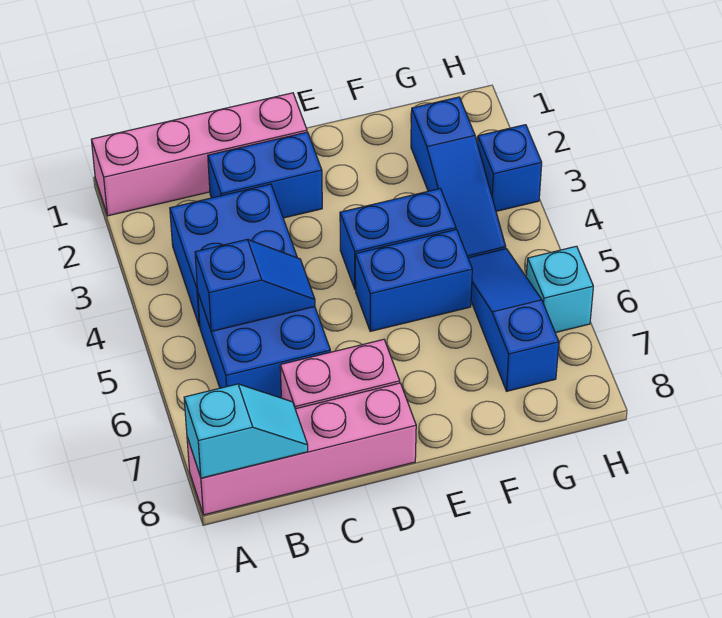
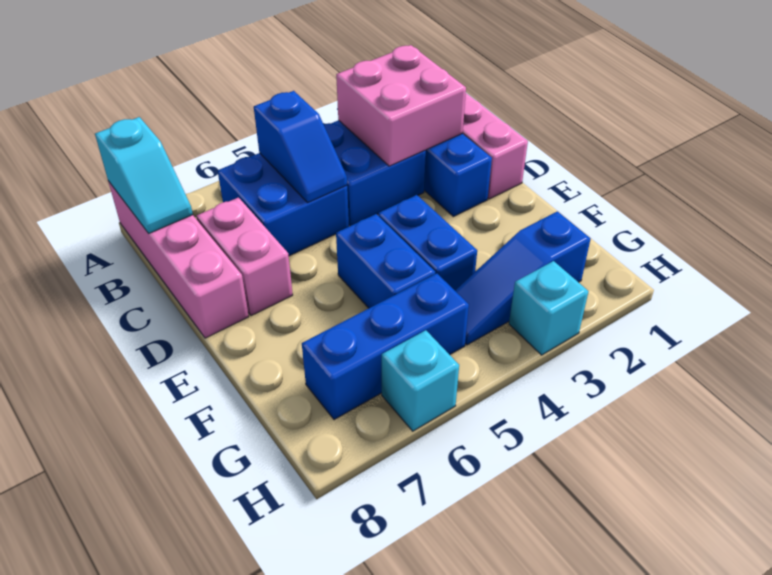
none -> pink brick B2:C3 level 2
blue slope G5:G7 level 1 top 7 -> blue brick G5:G7 level 1
blue brick H3 level 1 -> cyan brick H3 level 1

